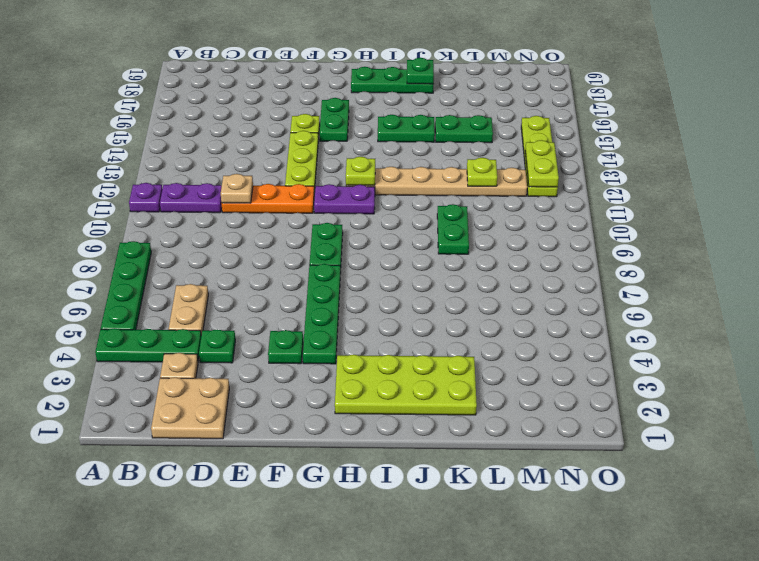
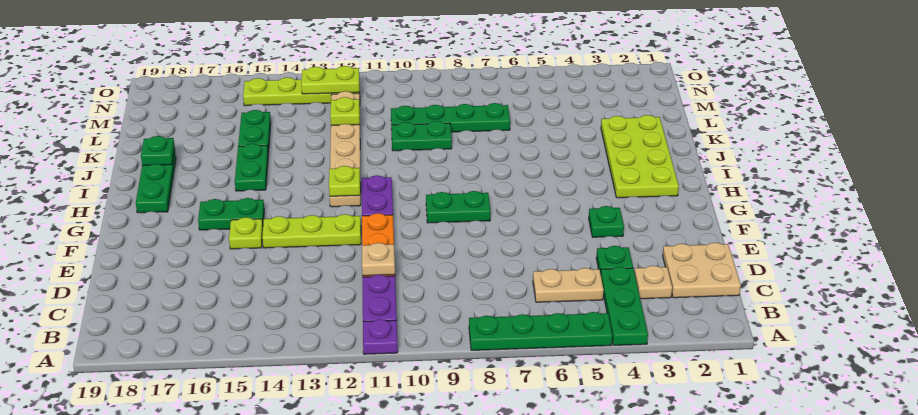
green plate G4:G7 level 1 -> green plate L7:L10 level 1

